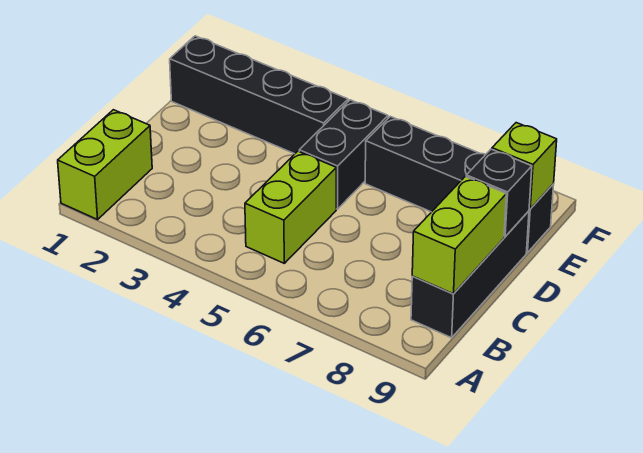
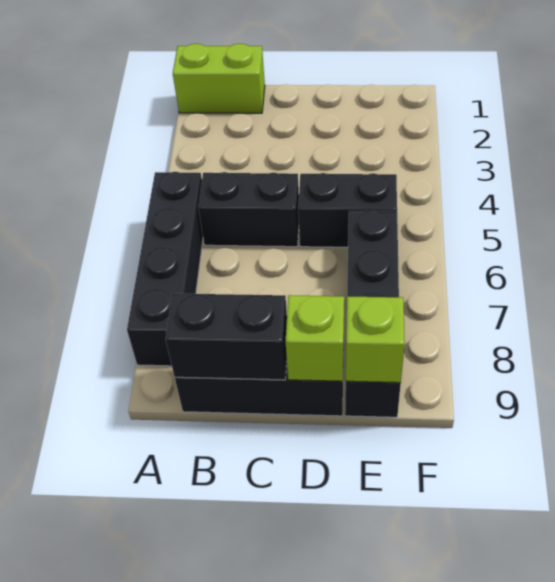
lime brick B5:C5 level 1 -> black brick B5:C5 level 1
lime brick B9:C9 level 2 -> black brick B9:C9 level 2
black brick D9 level 2 -> lime brick D9 level 2
black brick E1:E4 level 1 -> black brick A5:A8 level 1

